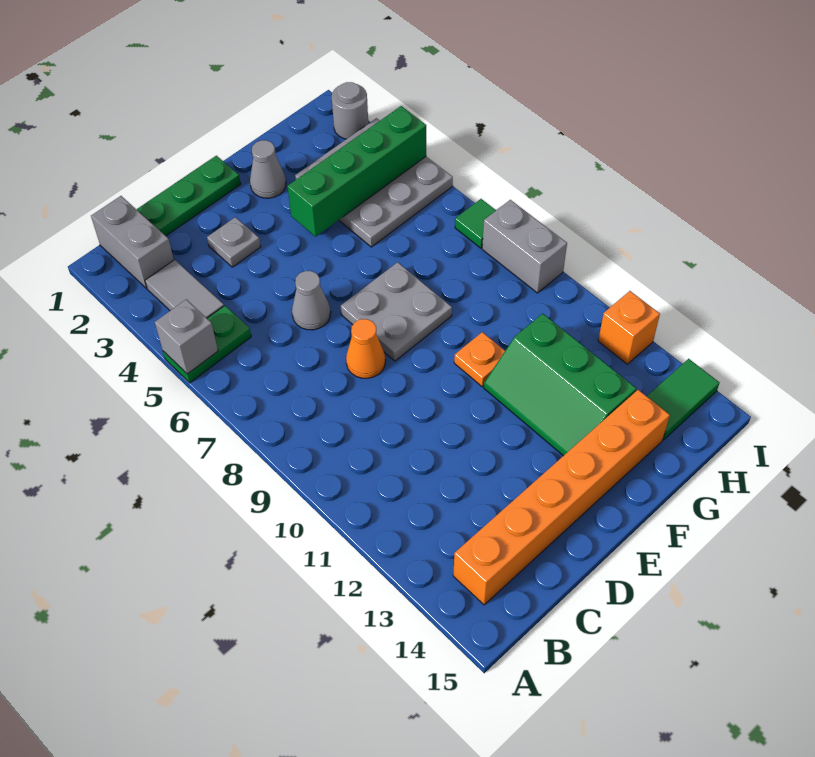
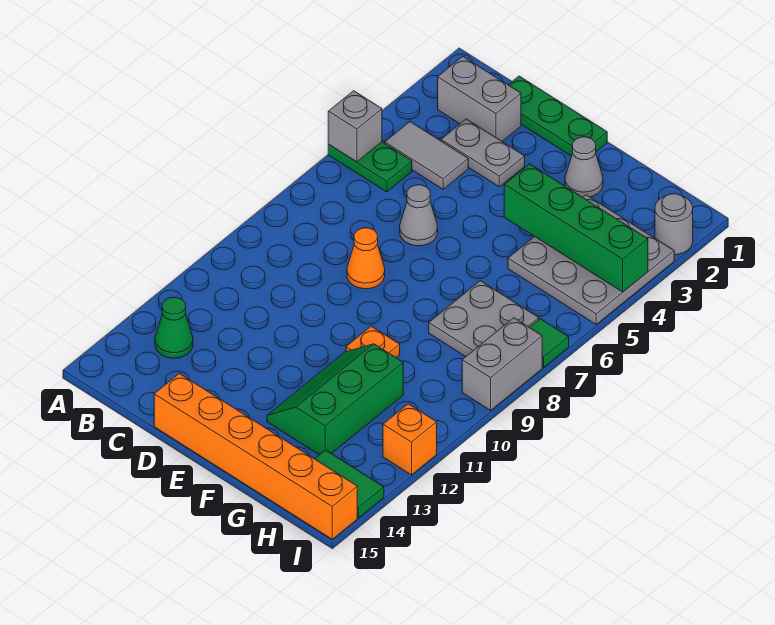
grey brick B1:B2 level 1 -> grey brick B2:C2 level 1
grey tile B3:B4 level 1 -> grey tile B4:C4 level 1
none -> green cone B13 level 1
orange brick B14:G14 level 1 -> orange brick D15:I15 level 1
grey plate D3 level 1 -> grey plate C3:D3 level 1
grey plate E7:F8 level 1 -> grey plate G7:H8 level 1

